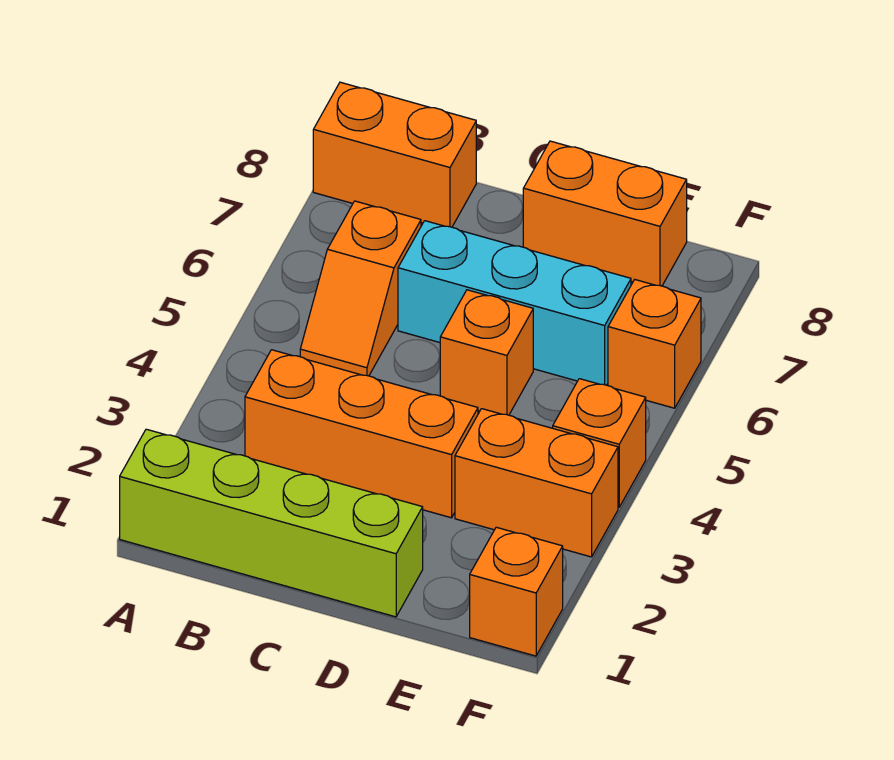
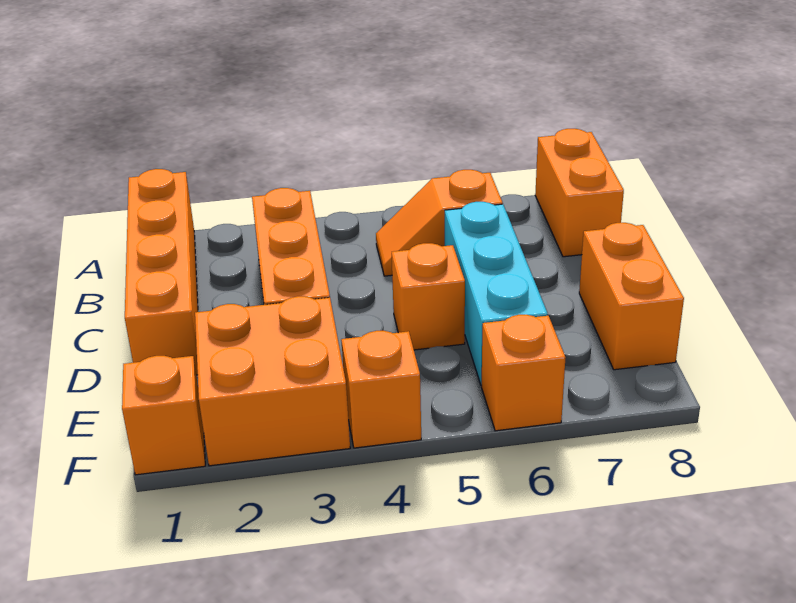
lime brick A1:D1 level 1 -> orange brick A1:D1 level 1
orange brick E3:F3 level 1 -> orange brick E2:F3 level 1

